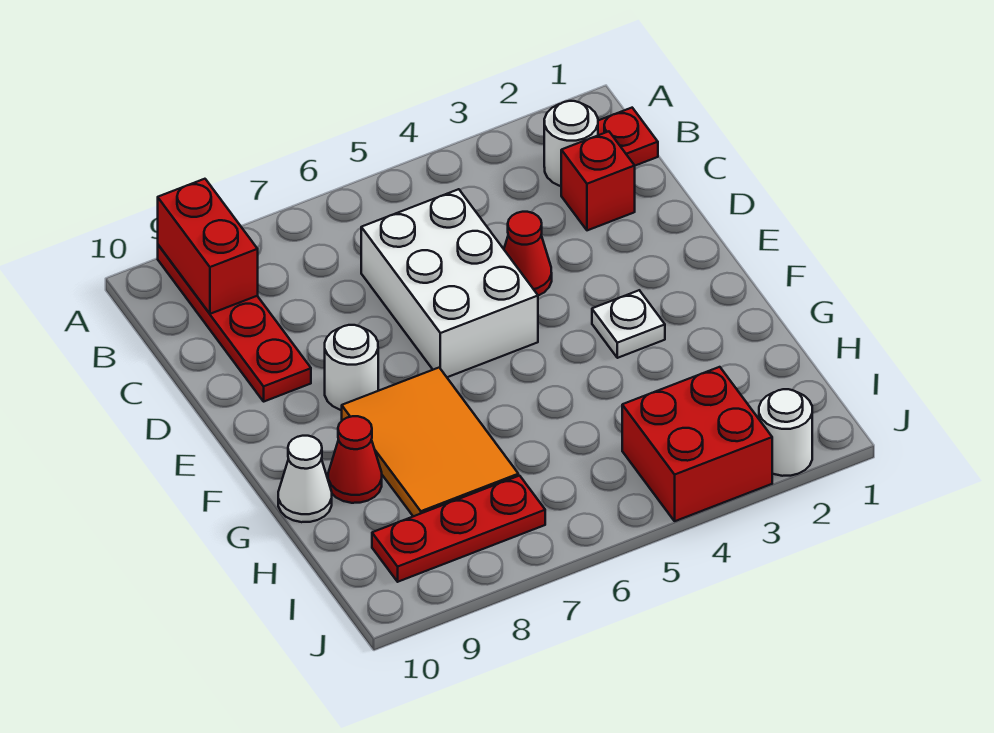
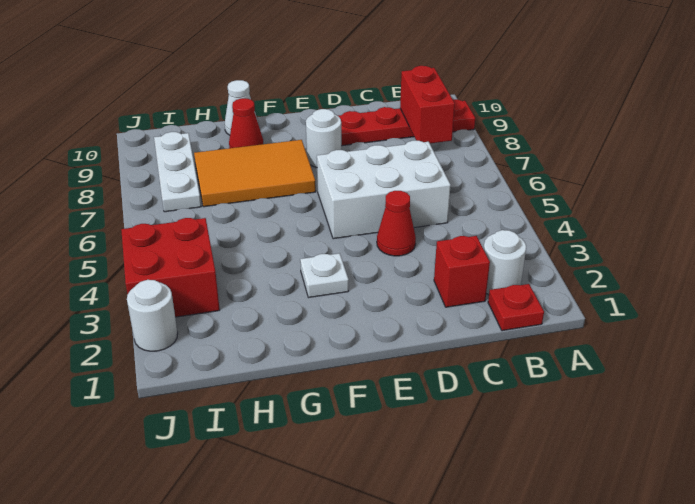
red brick A9:B9 level 2 -> red brick B8:B9 level 2
red plate I7:I9 level 1 -> white plate I7:I9 level 1

